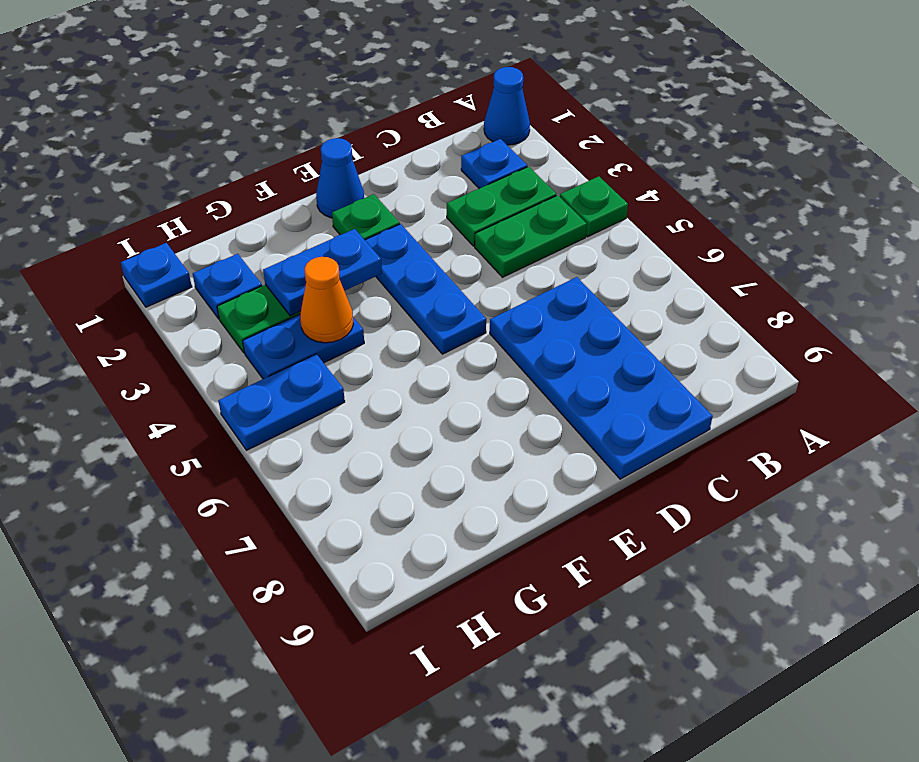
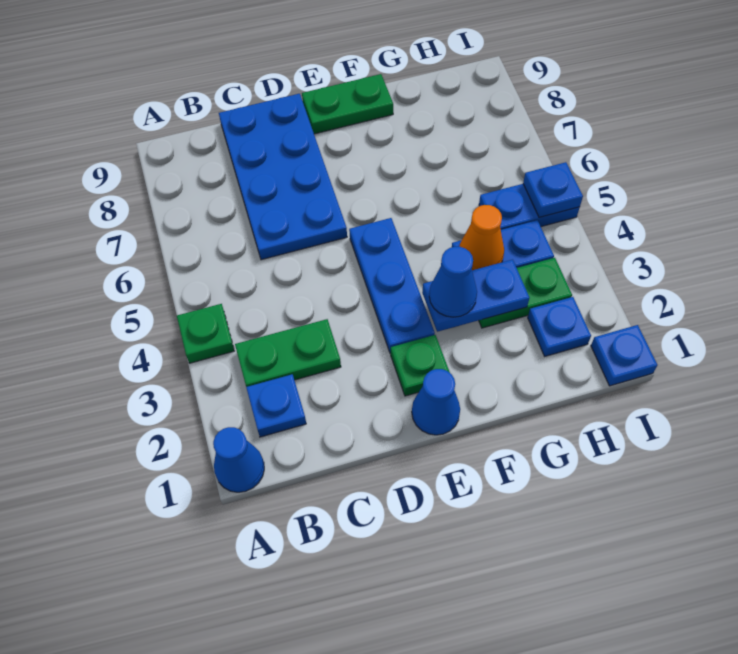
green plate B4:C4 level 1 -> green plate E9:F9 level 1
none -> blue cone F3 level 3
none -> blue plate I5 level 2

